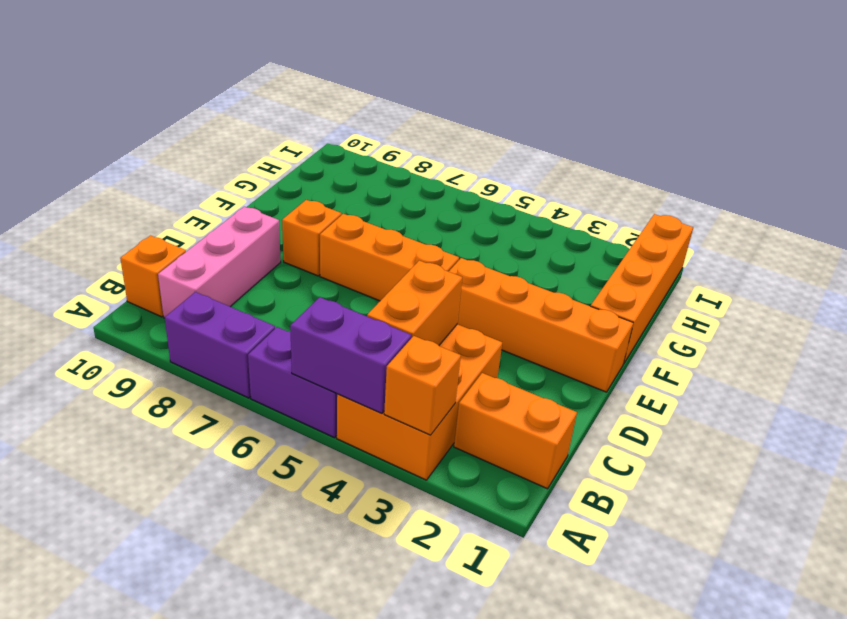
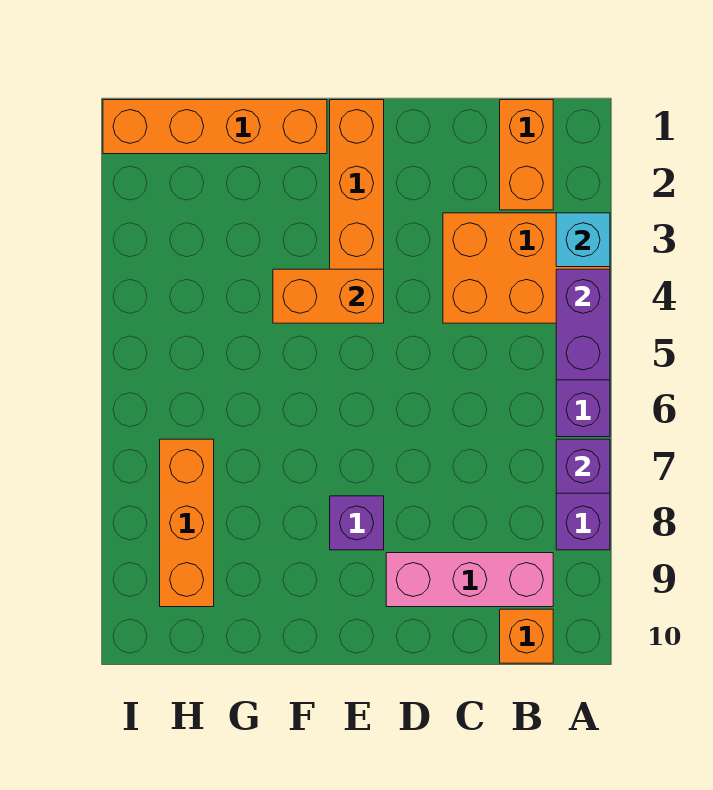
orange brick A3 level 2 -> cyan brick A3 level 2
none -> purple brick A7 level 2
orange brick B4:C4 level 2 -> orange brick E4:F4 level 2
orange brick E5:E7 level 1 -> orange brick H7:H9 level 1
orange brick E8 level 1 -> purple brick E8 level 1

